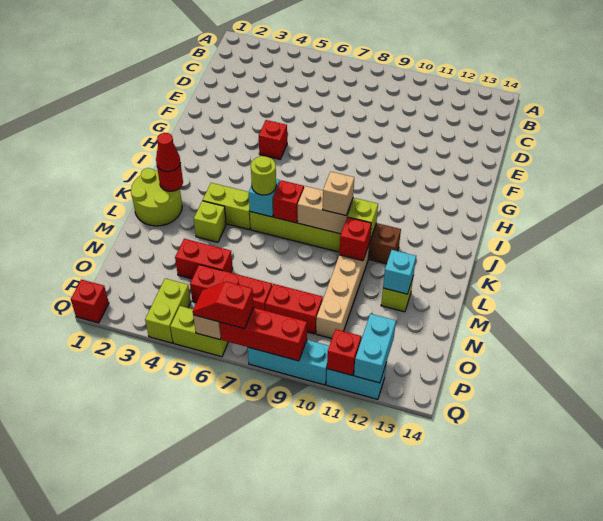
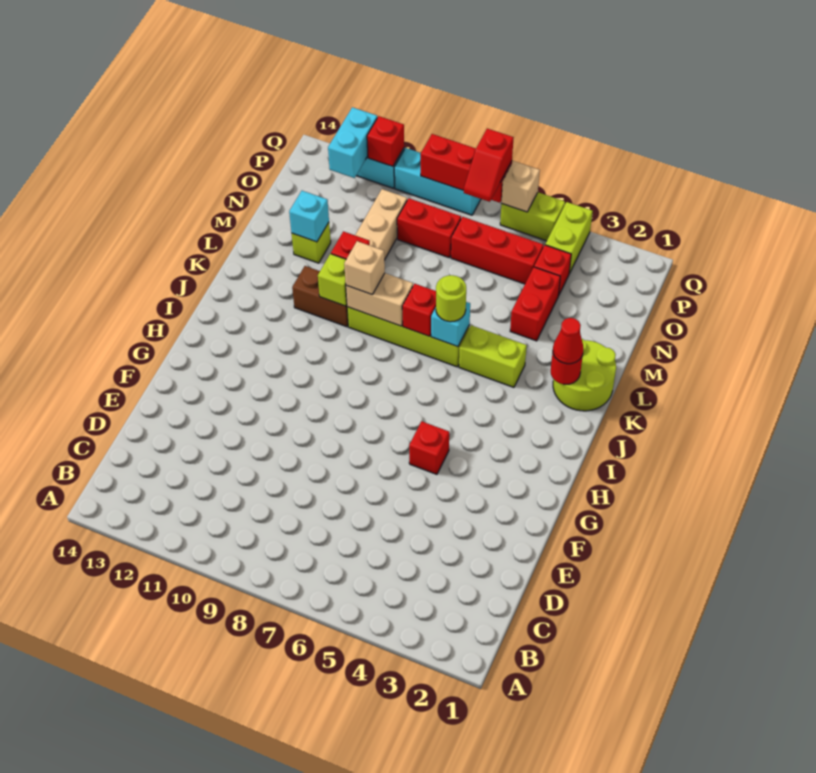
lime brick L4 level 1 -> none
red brick N4:N5 level 1 -> red brick M4:N4 level 1
red brick Q1 level 1 -> red brick O4 level 1
red slope Q6:Q7 level 3 top 7 -> red slope P7:Q7 level 3 top Q

